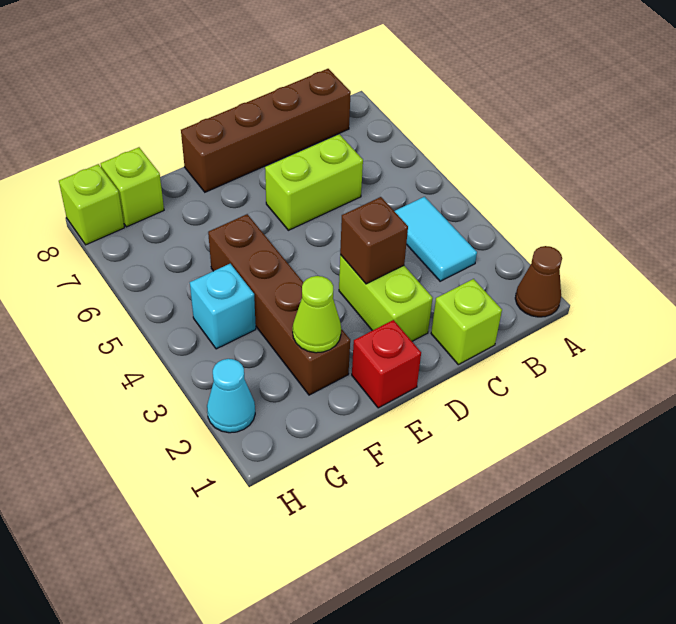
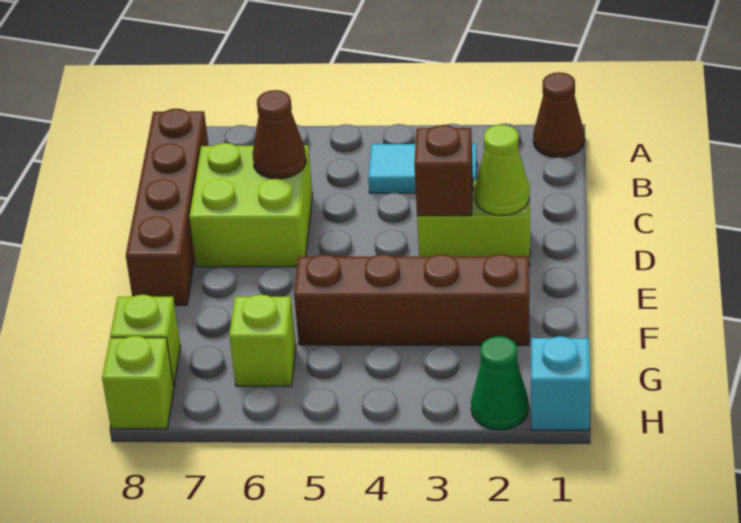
lime brick C1 level 1 -> lime brick G6 level 1
lime brick C6:D6 level 1 -> lime brick C6:D7 level 1
none -> brown cone C6 level 2
red brick E1 level 1 -> none
lime cone F2 level 2 -> lime cone D2 level 2
cyan brick G4 level 1 -> cyan brick H1 level 1
cyan cone H2 level 1 -> green cone H2 level 1

